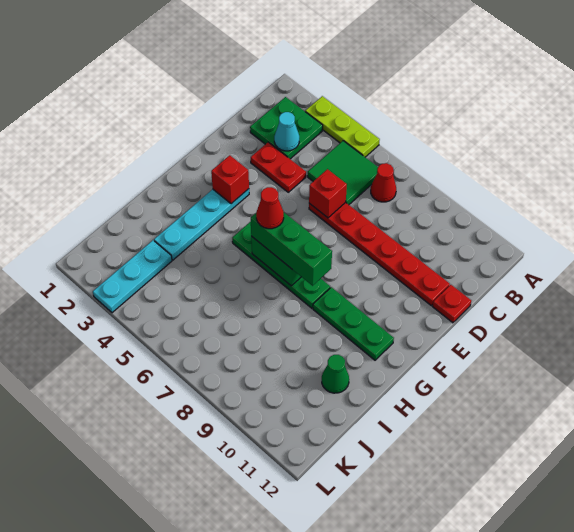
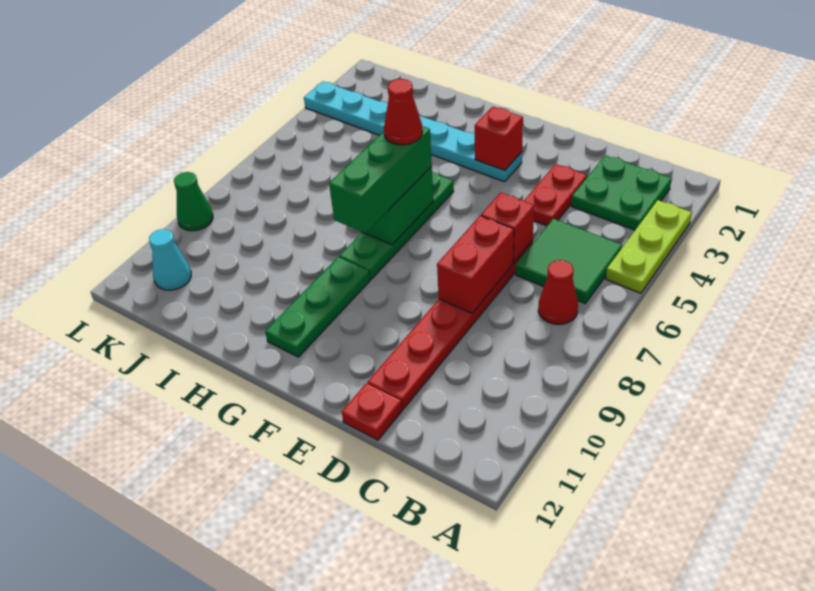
cyan cone C3 level 2 -> cyan cone K11 level 1
none -> red brick D7:D8 level 2
green cone I11 level 1 -> green cone L9 level 1

